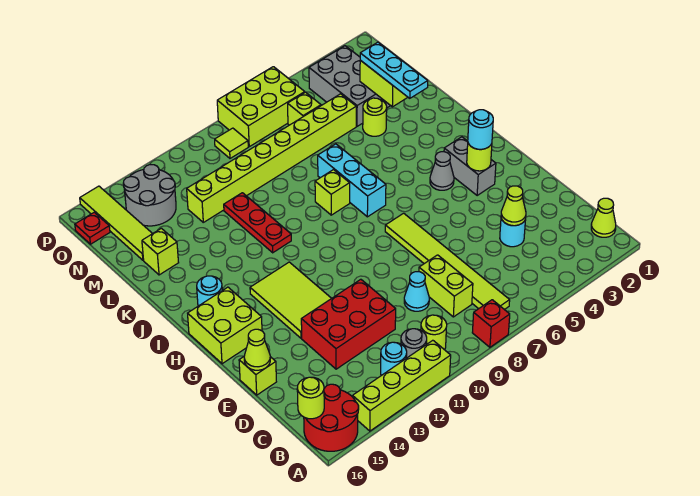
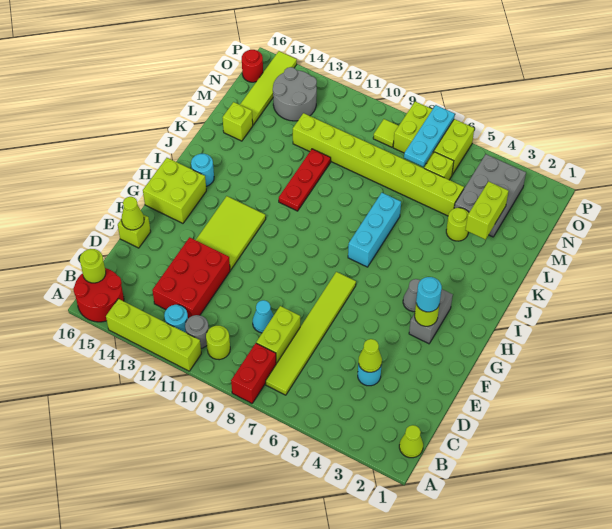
red brick A8 level 1 -> red brick A8:B8 level 1
red brick D11:E13 level 1 -> red brick C12:E13 level 1
lime brick J8 level 1 -> none
cyan plate K3:M3 level 3 -> cyan plate N7:P7 level 2
red plate O16 level 1 -> red round brick O16 level 1

